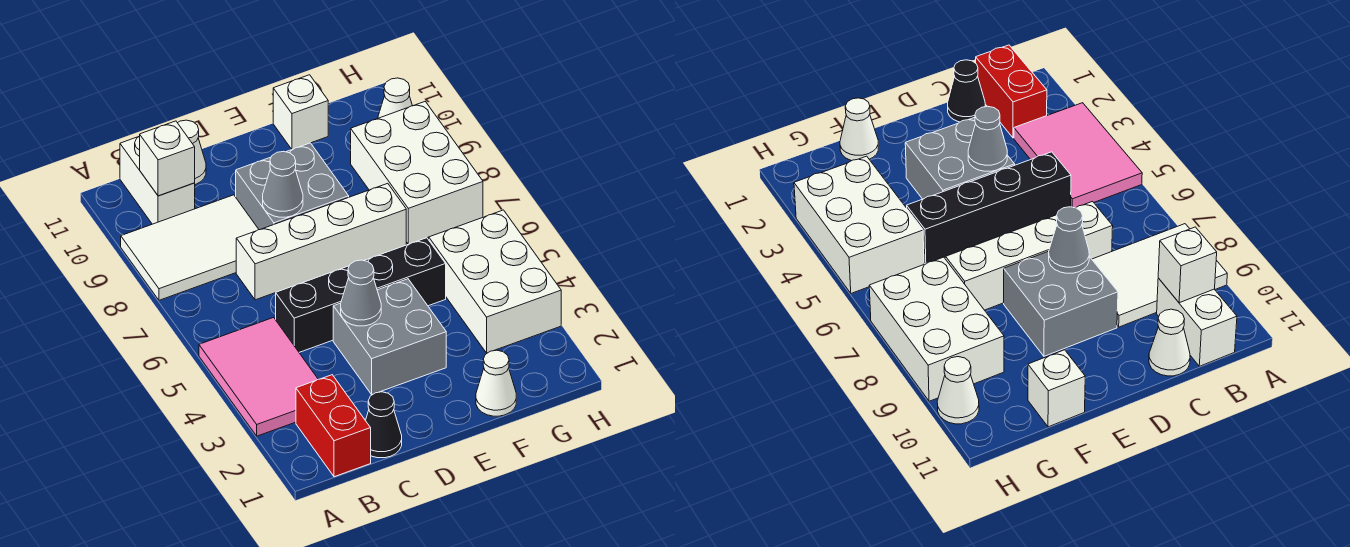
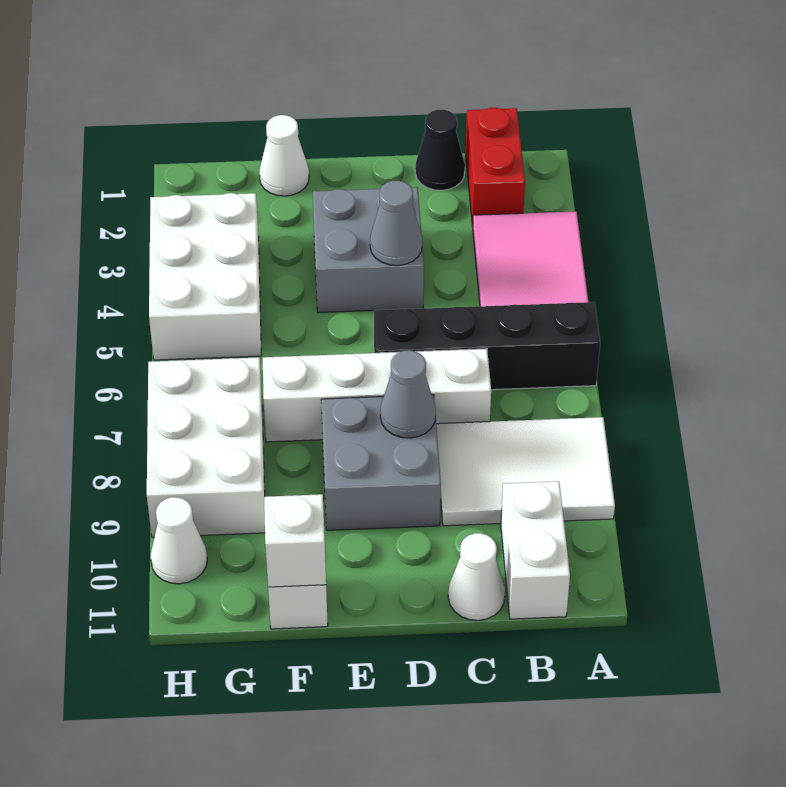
white brick B10 level 2 -> white brick F11 level 2
black brick C5:F5 level 1 -> black brick A6:D6 level 1

